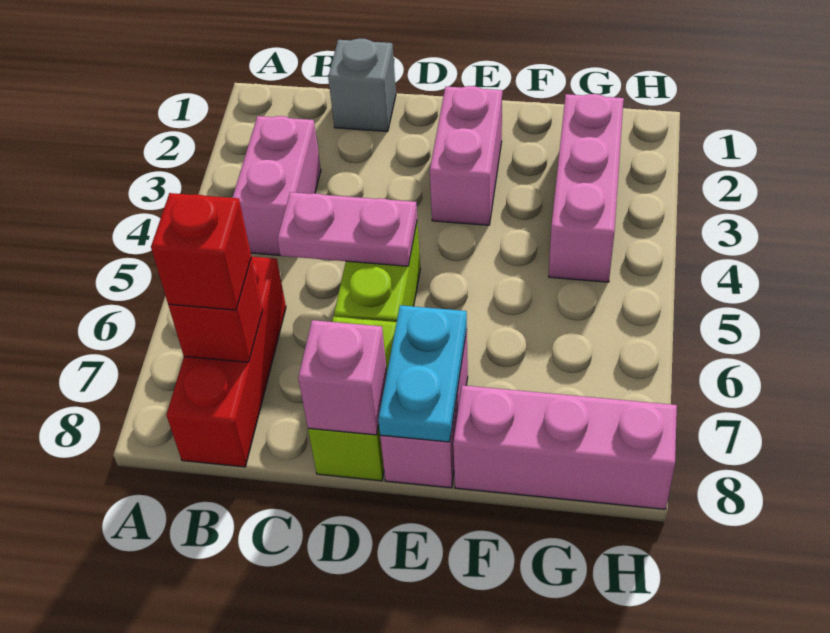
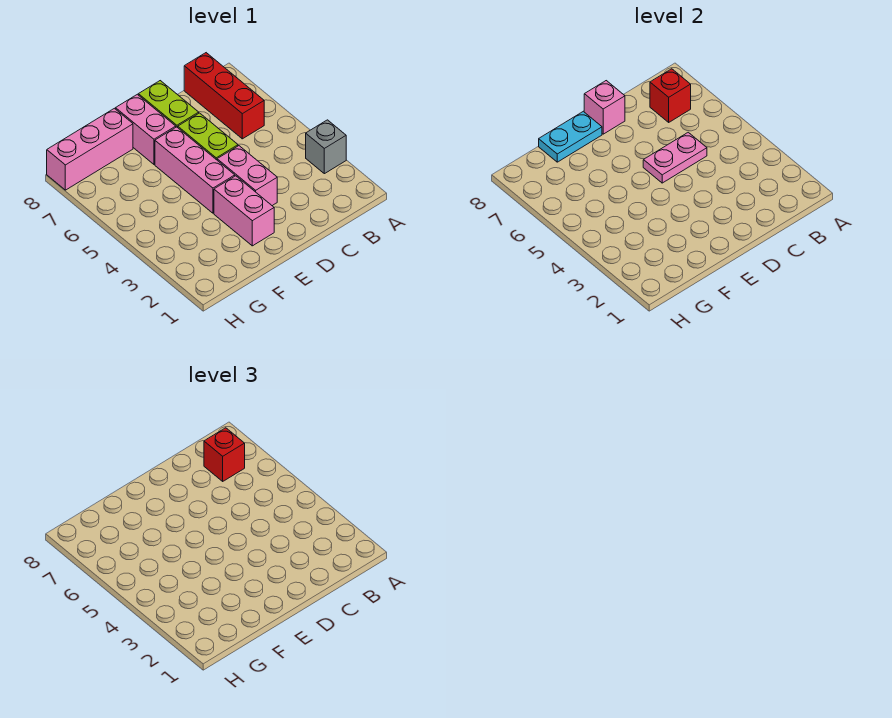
pink brick B3:B4 level 1 -> pink brick D3:D4 level 1
grey brick C1 level 1 -> grey brick A3 level 1
cyan plate E7:E8 level 2 -> cyan plate E8:F8 level 2
pink brick G2:G4 level 1 -> pink brick E4:E6 level 1

